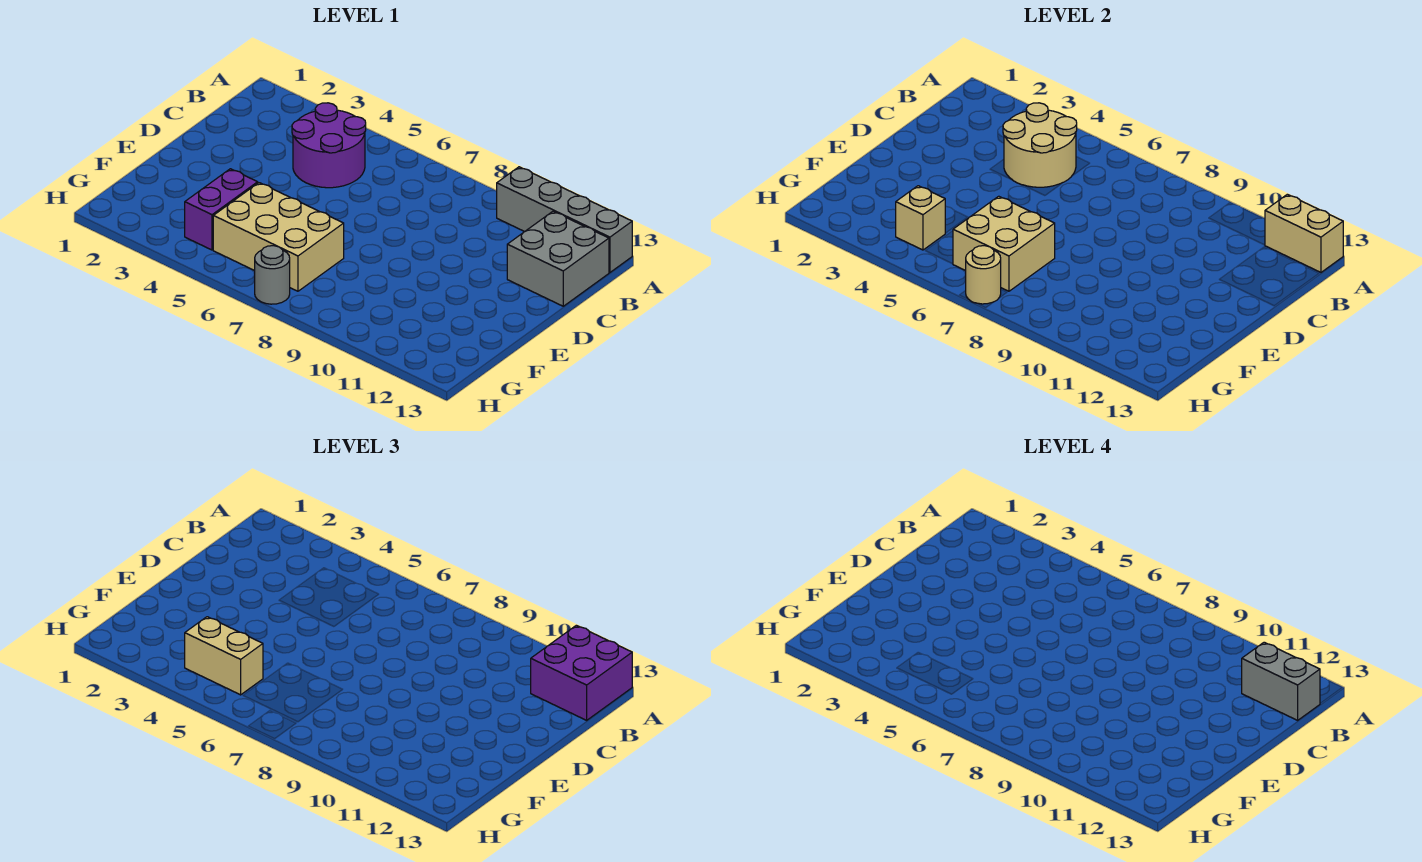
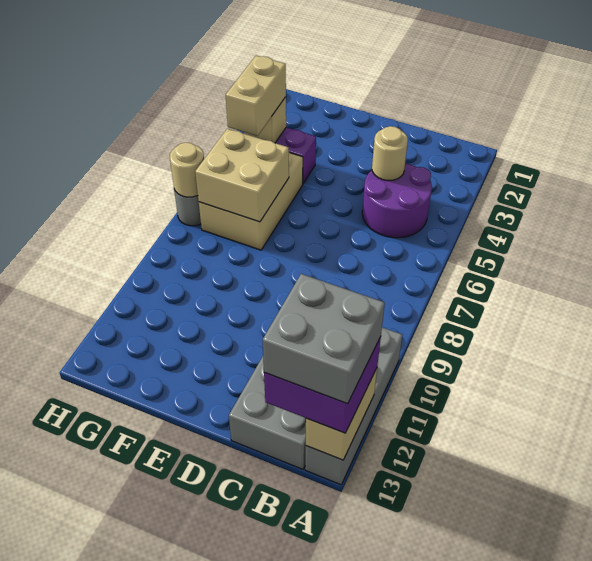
tan round brick B4:C5 level 2 -> tan round brick C4 level 2
grey brick B12:B13 level 4 -> grey brick A12:B13 level 4

